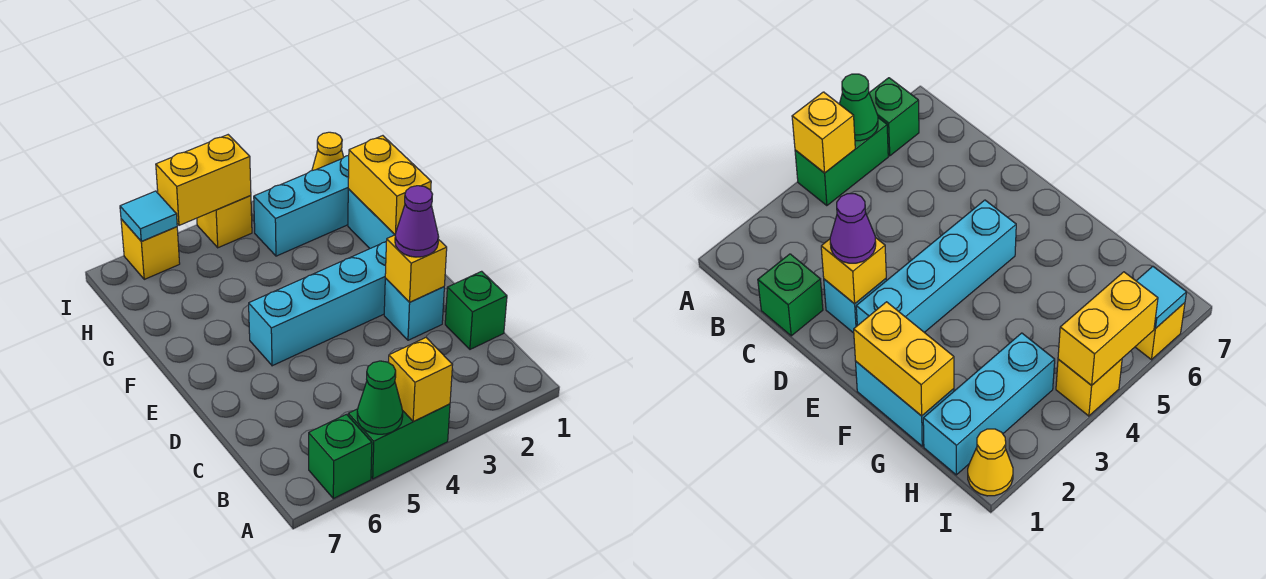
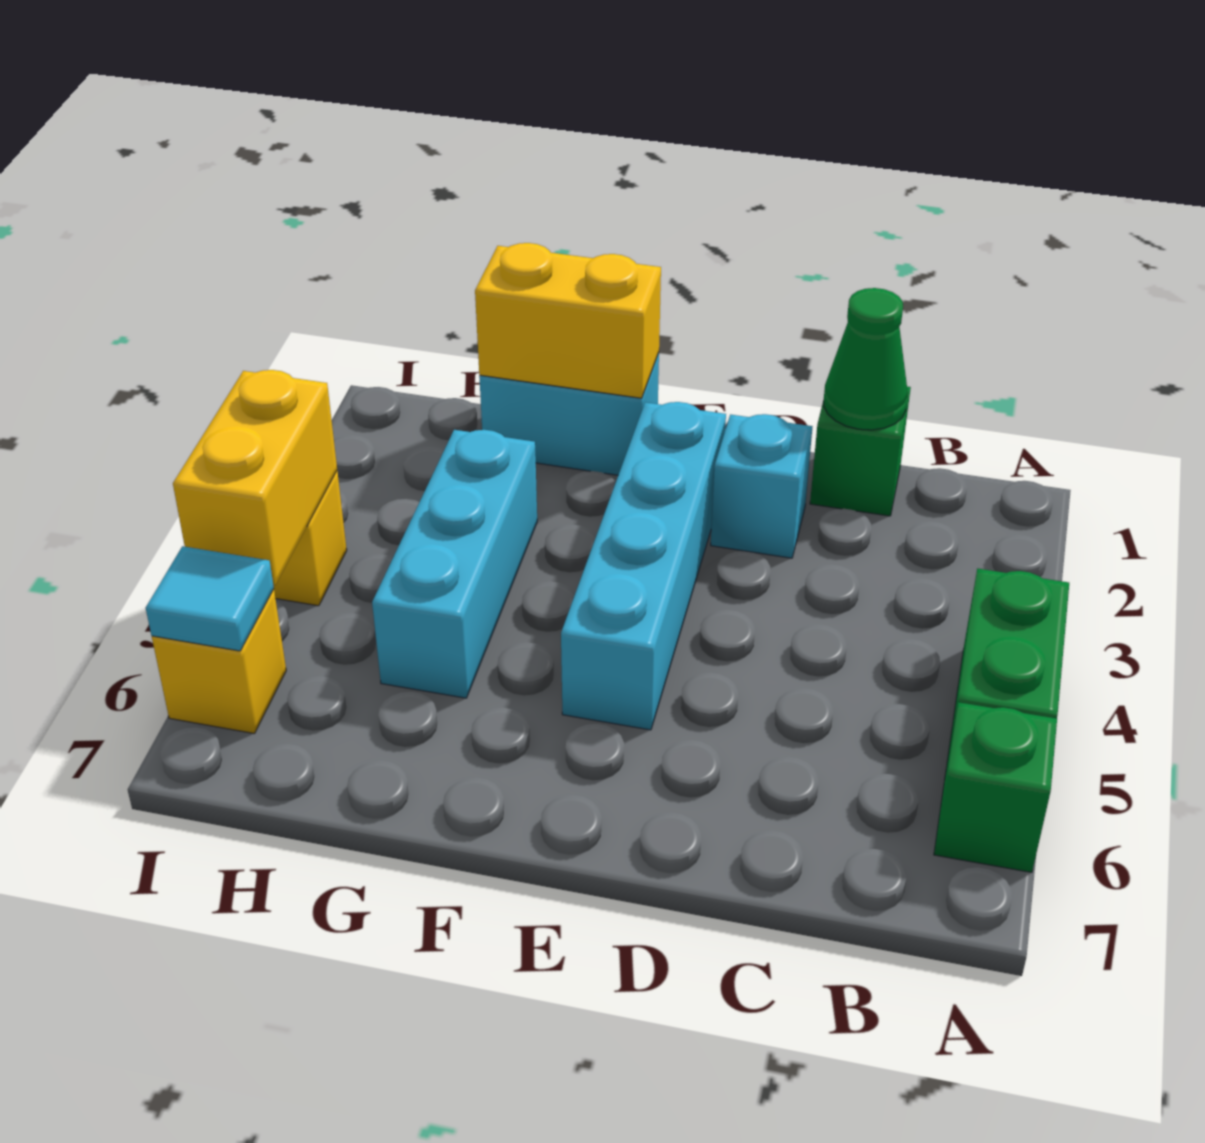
yellow brick A4 level 2 -> none
green cone A5 level 2 -> green cone C1 level 2
yellow brick D2 level 2 -> none
purple cone D2 level 3 -> none
cyan brick H1:H3 level 1 -> cyan brick G3:G5 level 1
yellow cone I1 level 1 -> none

